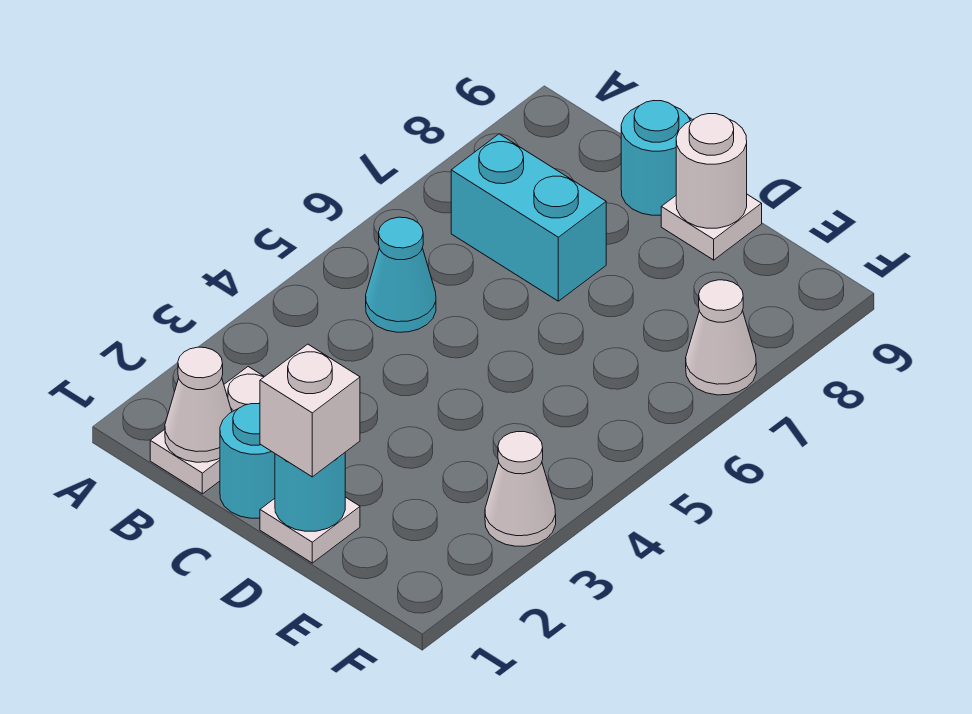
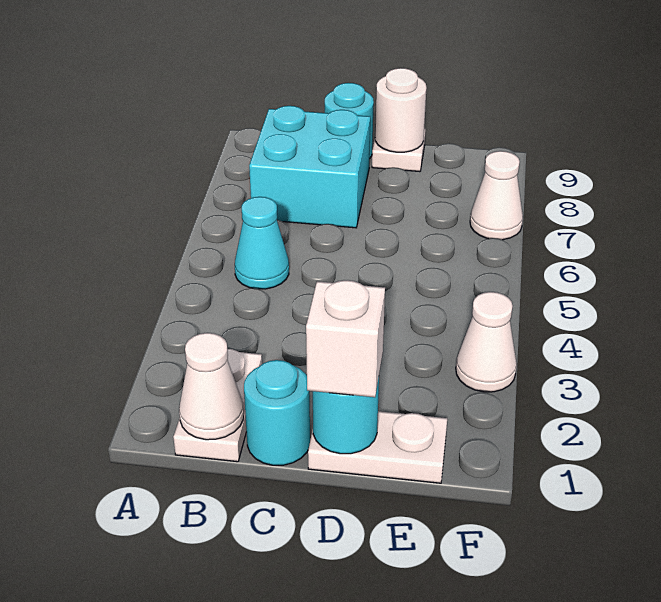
cyan brick B7:C7 level 1 -> cyan brick B7:C8 level 1
white plate D1 level 1 -> white plate D1:E1 level 1

